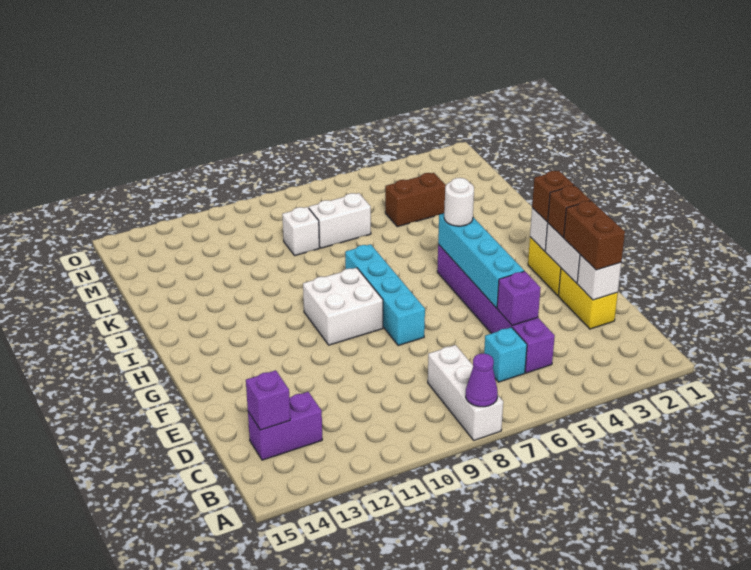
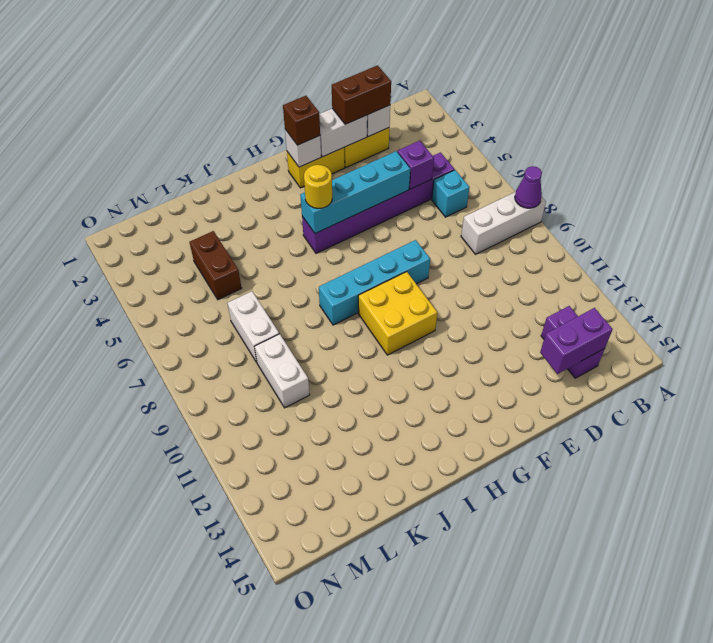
purple brick C14 level 2 -> purple brick C14:D14 level 2
brown brick F2 level 3 -> none
white brick G9:H10 level 1 -> yellow brick G9:H10 level 1
white round brick H5 level 3 -> yellow round brick H5 level 3
white brick L9 level 1 -> white brick L9:L10 level 1

